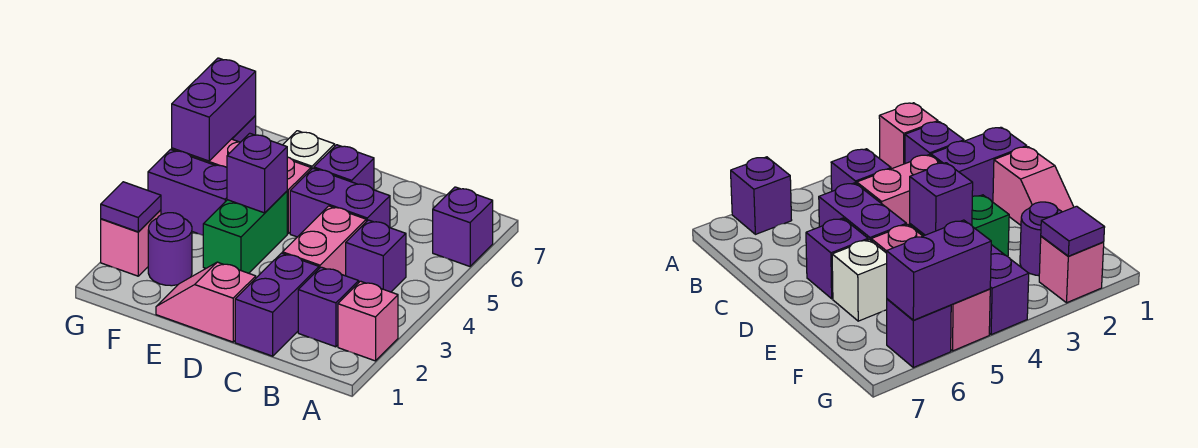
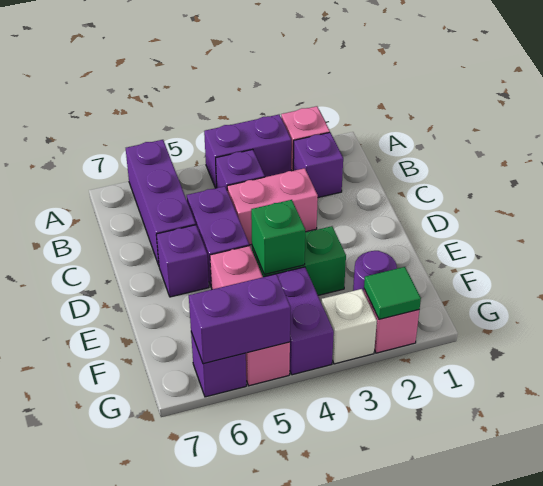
purple brick A6 level 1 -> purple brick A6:C6 level 1
purple brick C1:C2 level 1 -> purple brick A3:A4 level 1
pink slope D1:E1 level 1 top D -> none
purple brick E4 level 2 -> green brick E4 level 2
white brick E6 level 1 -> white brick G3 level 1
purple tile G2 level 2 -> green tile G2 level 2

